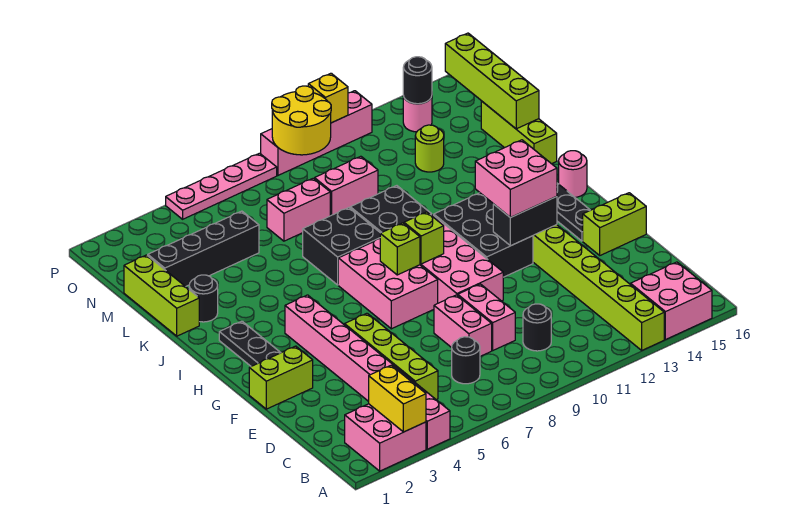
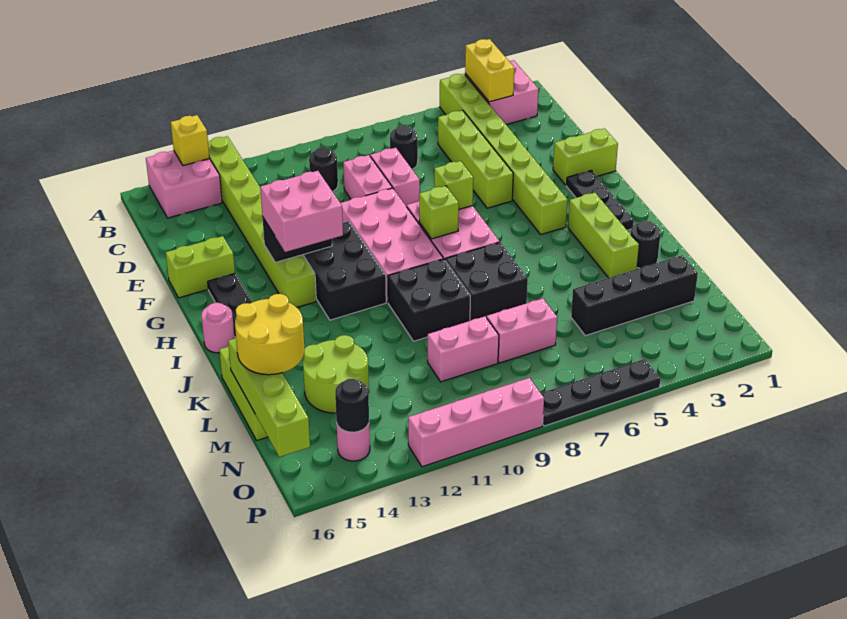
pink brick A4:H4 level 1 -> lime brick A4:H4 level 1
lime brick H9 level 2 -> lime brick G7 level 2
lime brick K1:M1 level 1 -> lime brick I3:K3 level 1
lime round brick M13 level 1 -> lime round brick L13:M14 level 1
yellow round brick O9:P10 level 2 -> yellow round brick L15:M16 level 3
pink plate P5:P8 level 1 -> black plate P5:P8 level 1
yellow brick P11 level 2 -> yellow brick A14 level 2

